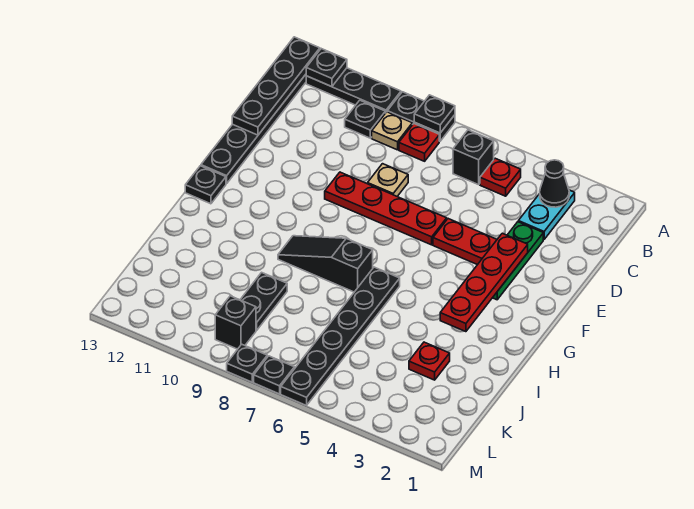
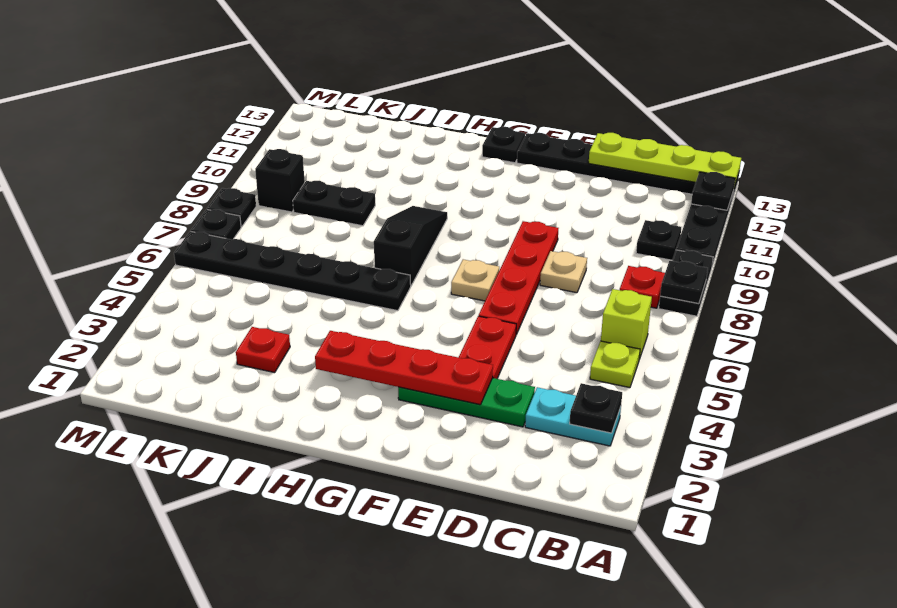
black plate A13:D13 level 2 -> lime plate A13:D13 level 2
black cone B3 level 2 -> black plate B3 level 2
red plate B5 level 1 -> lime plate B5 level 1
black brick B6 level 1 -> lime brick B6 level 1
tan plate B9 level 1 -> tan plate F7 level 1

